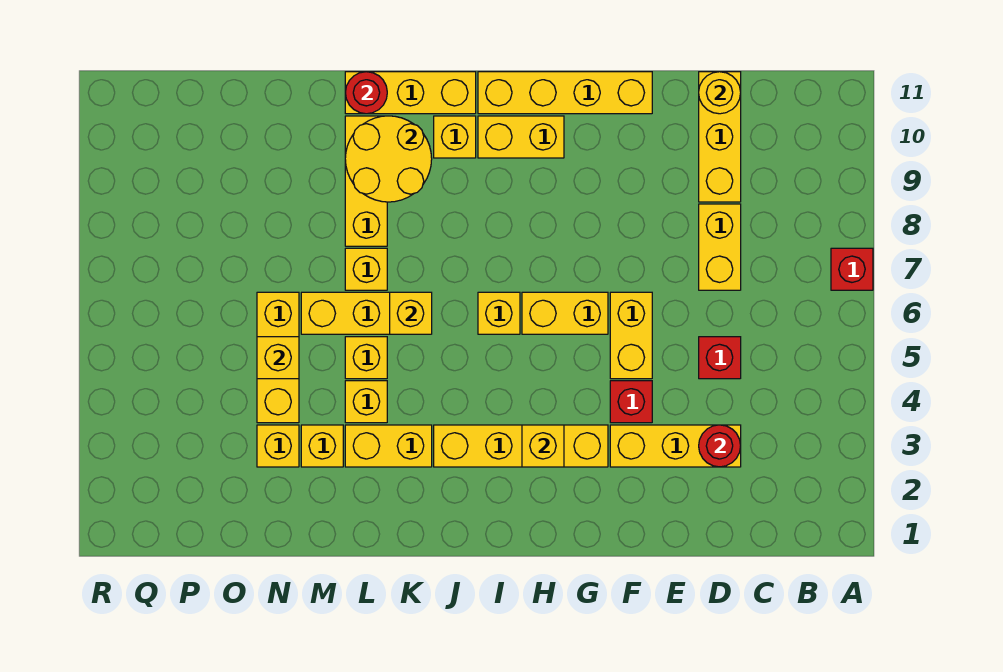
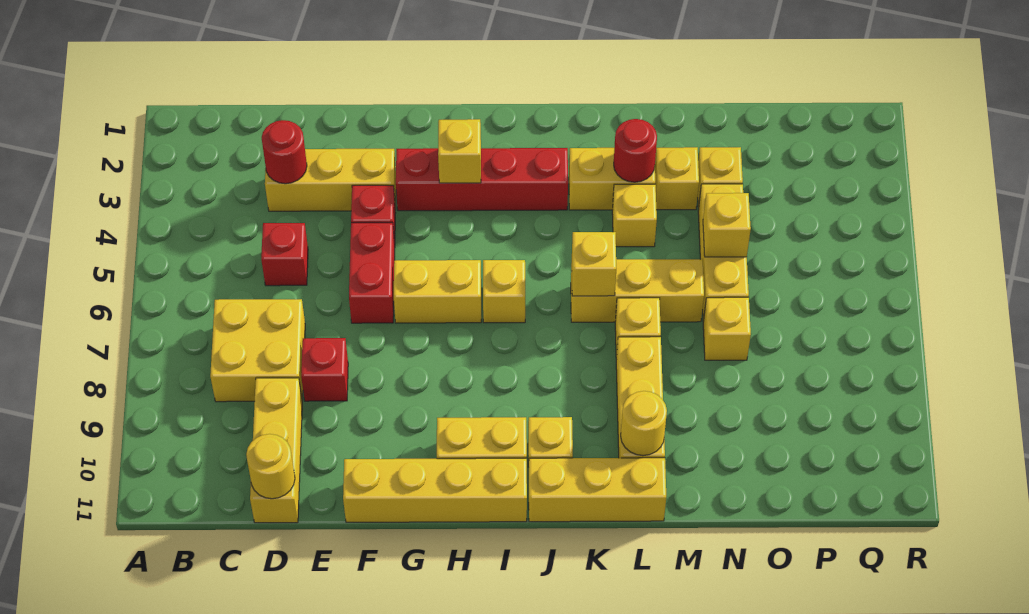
red brick A7 level 1 -> red brick E8 level 1
yellow brick D7:D8 level 1 -> yellow brick C7:D8 level 1
yellow brick F5:F6 level 1 -> red brick F5:F6 level 1
yellow brick G3:J3 level 1 -> red brick G3:J3 level 1
yellow round brick K9:L10 level 2 -> yellow round brick L10 level 2
yellow brick L5 level 1 -> yellow brick N7 level 1
red round brick L11 level 2 -> red round brick L3 level 2

